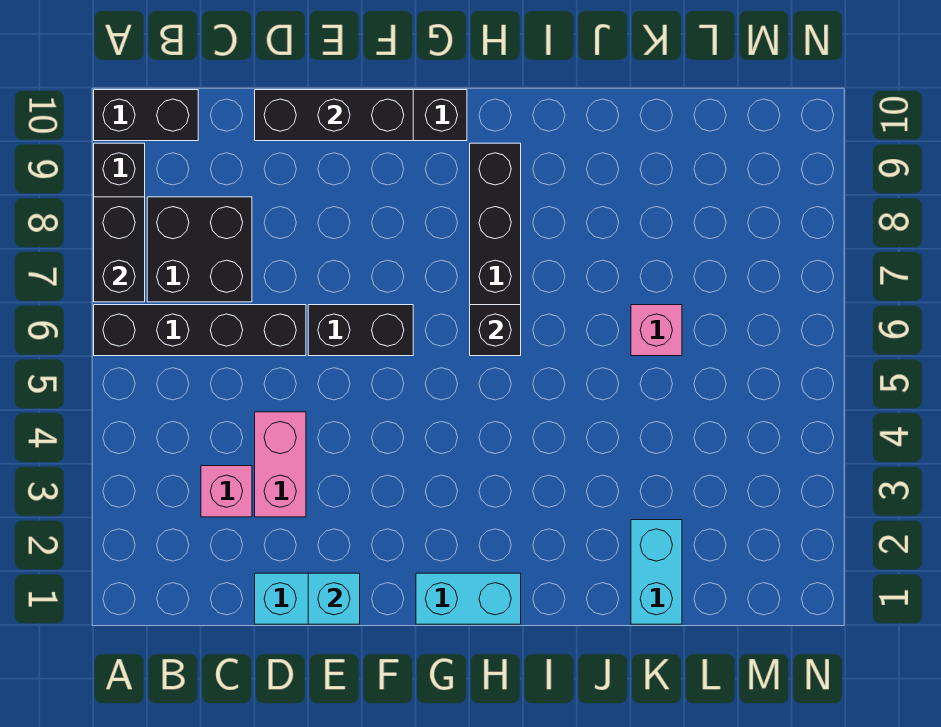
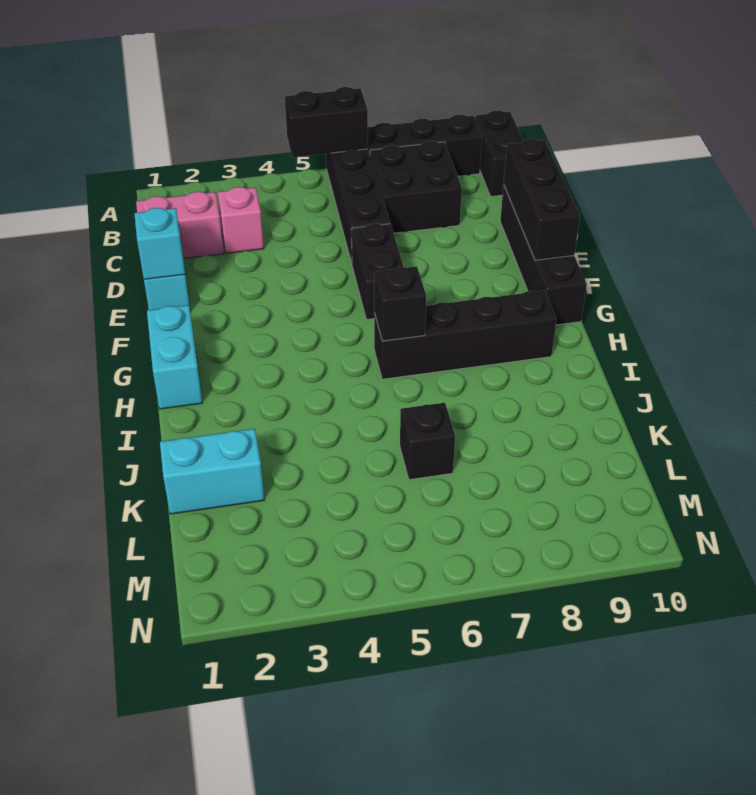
black brick A7:A8 level 2 -> black brick A5:A6 level 2
pink brick D3:D4 level 1 -> pink brick C1:C2 level 1
pink brick K6 level 1 -> black brick K6 level 1

